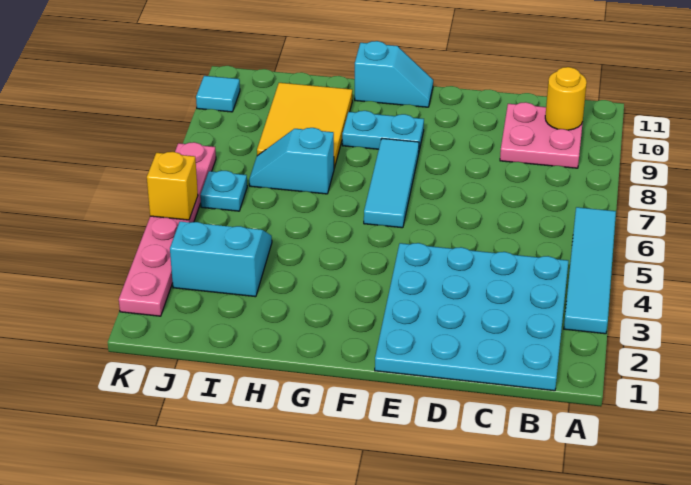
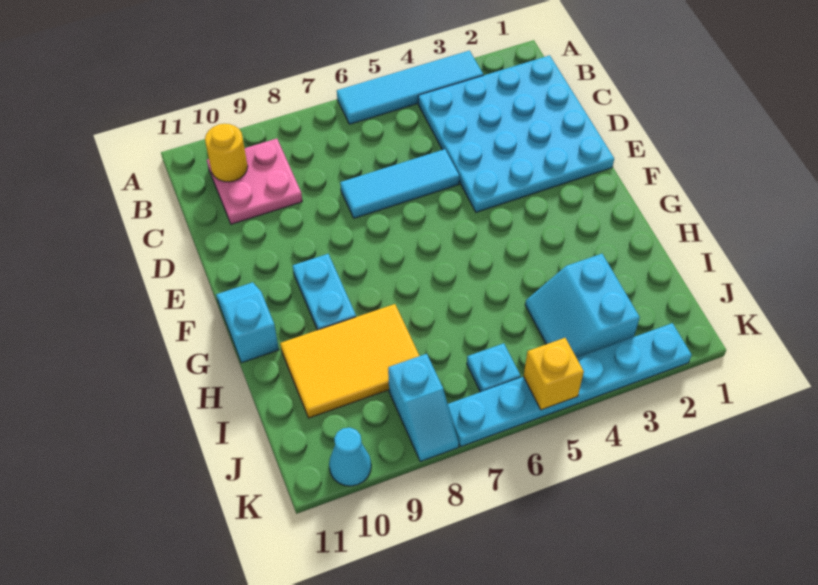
cyan tile F6:F8 level 1 -> cyan tile D5:D7 level 1
cyan slope H7:I7 level 1 top H -> cyan slope J8:K8 level 1 top J
pink plate K2:K7 level 1 -> cyan plate K2:K7 level 1
cyan tile K10 level 1 -> cyan cone K10 level 1

